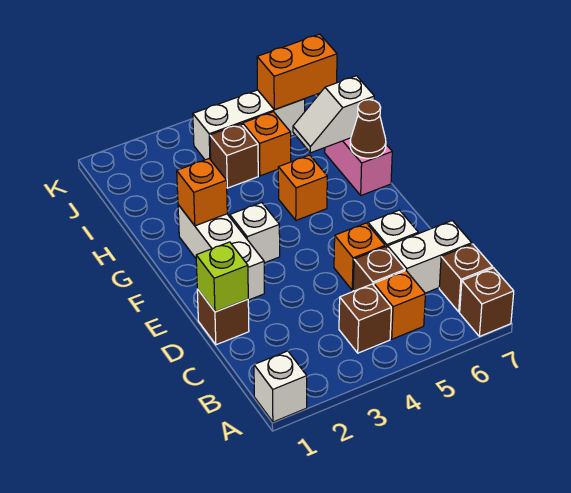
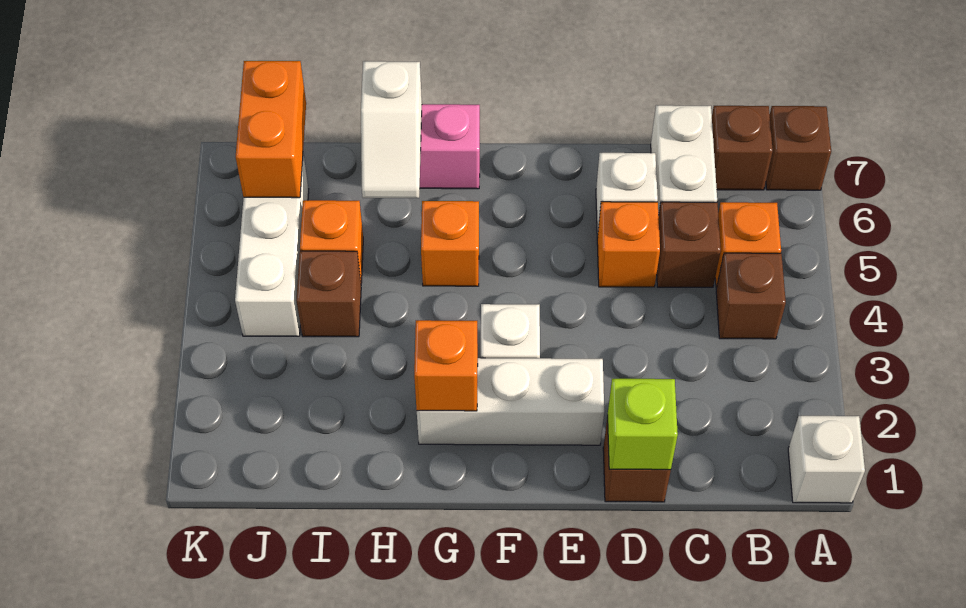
brown cone G7 level 2 -> none

